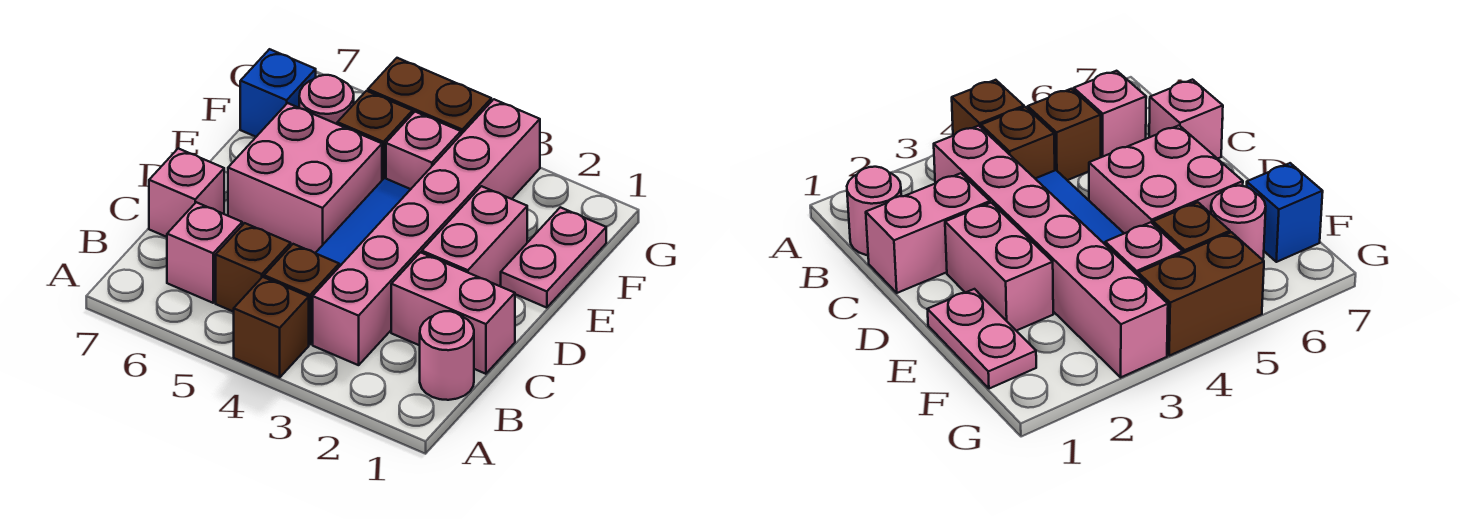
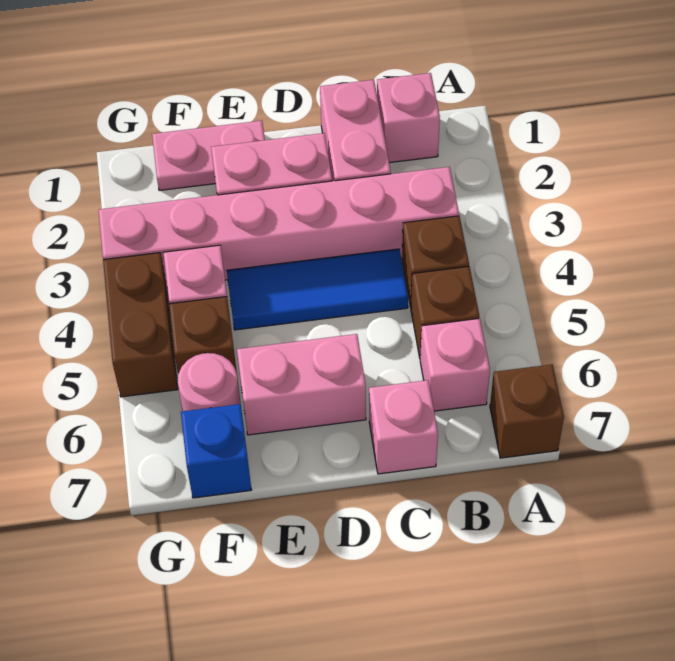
brown brick A4 level 1 -> brown brick A7 level 1
pink round brick B1 level 1 -> pink brick B1 level 1
pink brick D5:E6 level 1 -> pink brick D6:E6 level 1

